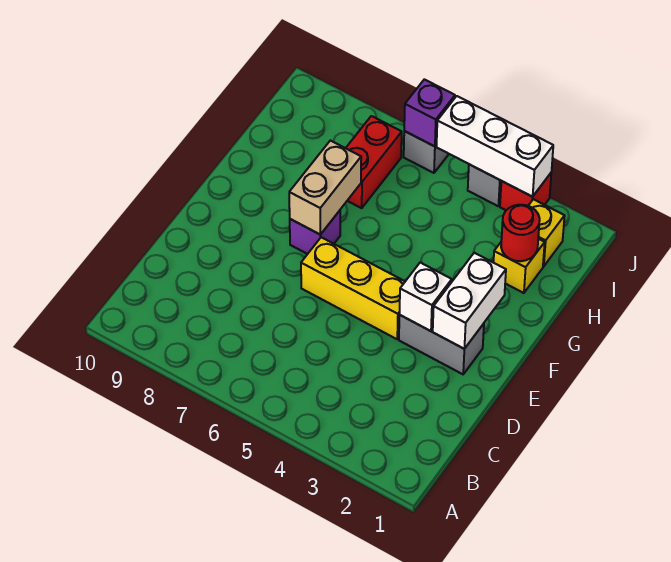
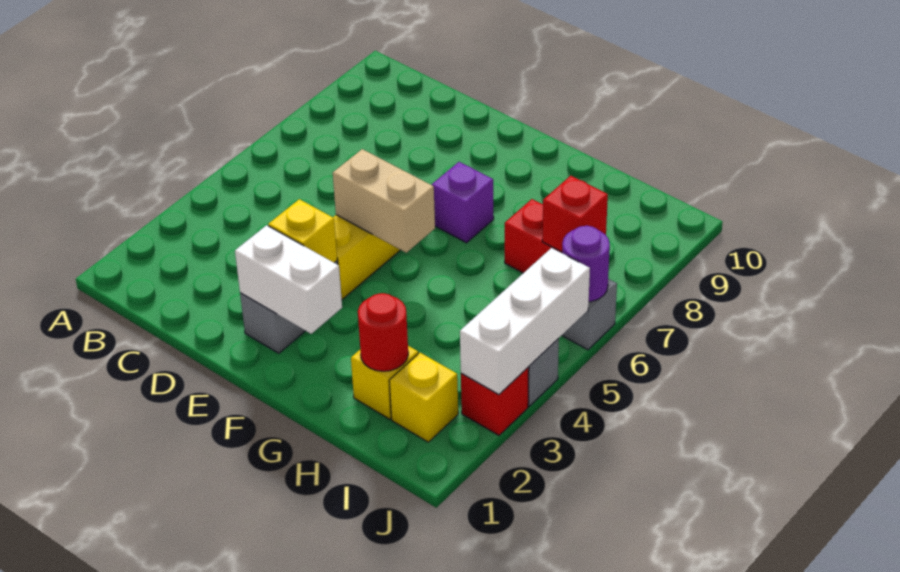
white brick E3 level 2 -> yellow brick E3 level 2
tan brick F7:G7 level 2 -> tan brick E5:F5 level 2
none -> red brick I7 level 2
purple brick J6 level 2 -> purple round brick J6 level 2

